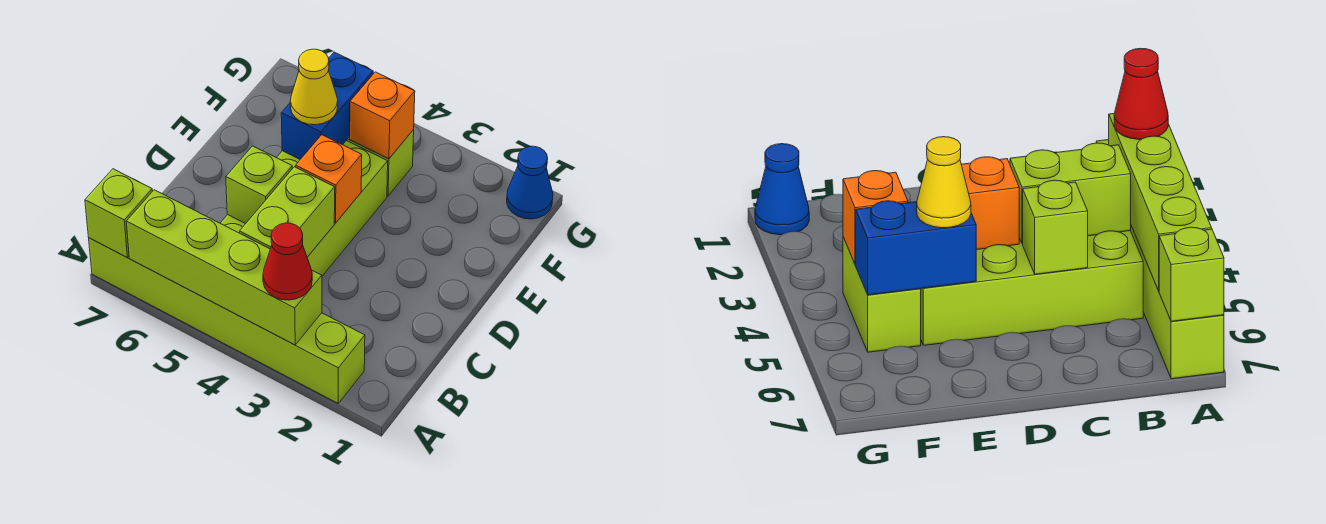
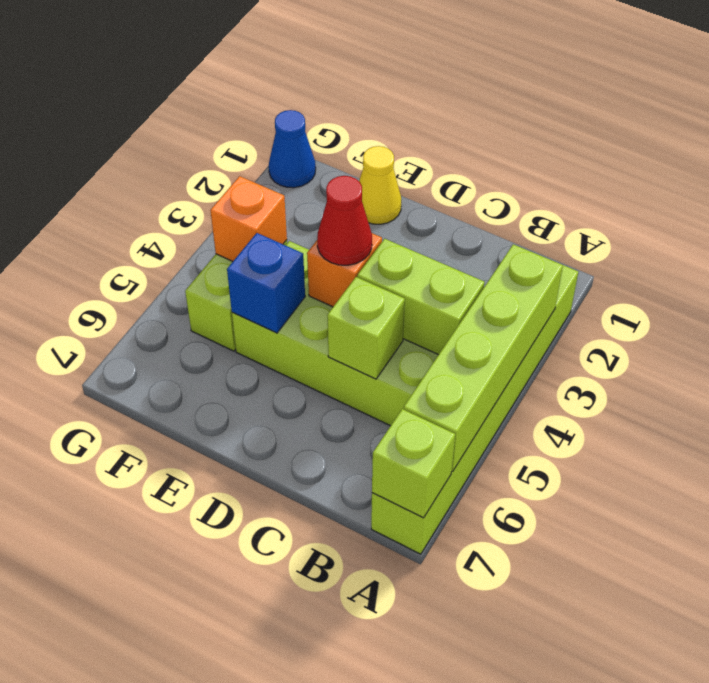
red cone A3 level 3 -> red cone D4 level 3
blue brick E5:F5 level 2 -> blue brick E5 level 2
yellow cone E5 level 3 -> yellow cone E1 level 1

